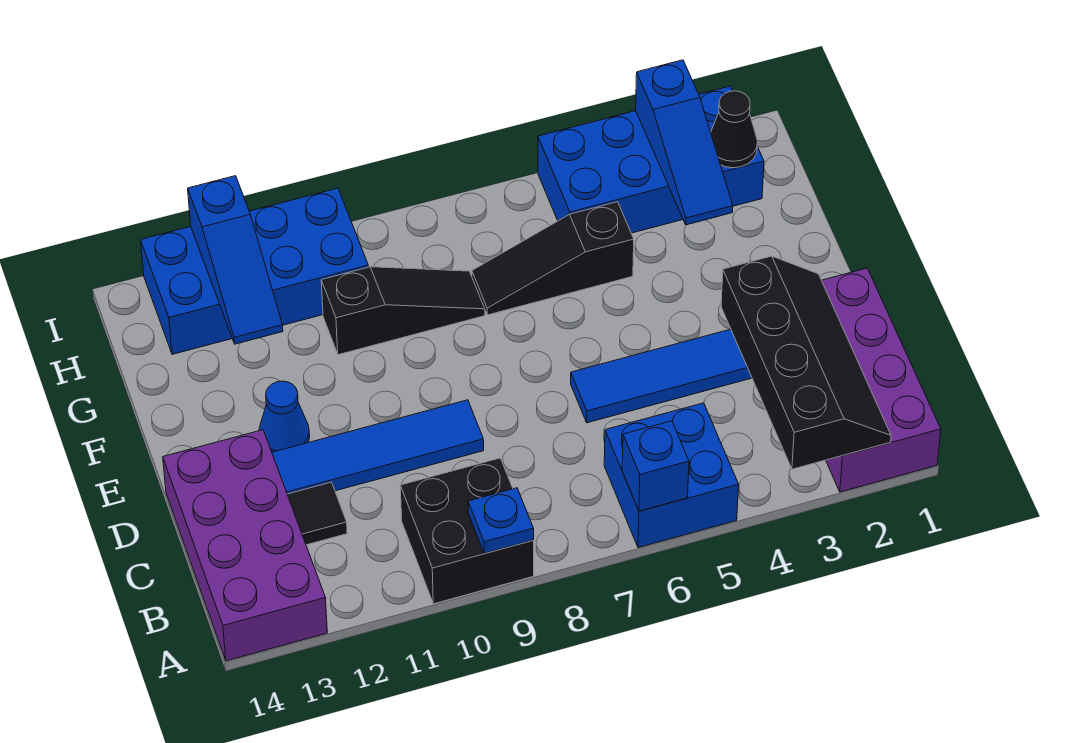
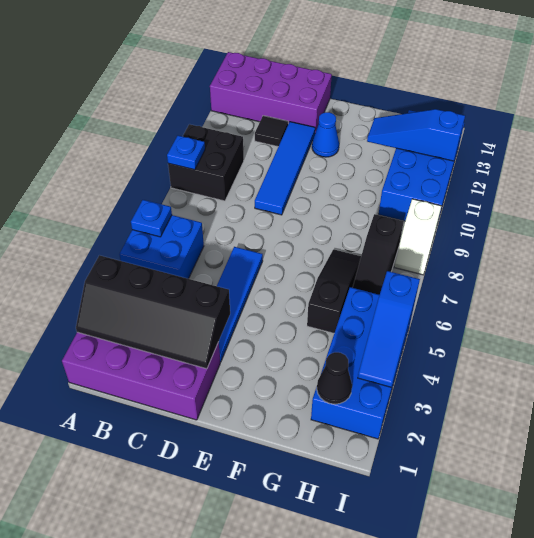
blue brick A6 level 2 -> blue plate A6 level 2
blue slope G3:I3 level 2 top I -> blue slope I3:I5 level 2 top 5
black slope G8:G10 level 1 top 10 -> black slope H6:H8 level 1 top 8
none -> white slope I8:I9 level 1 top 9

